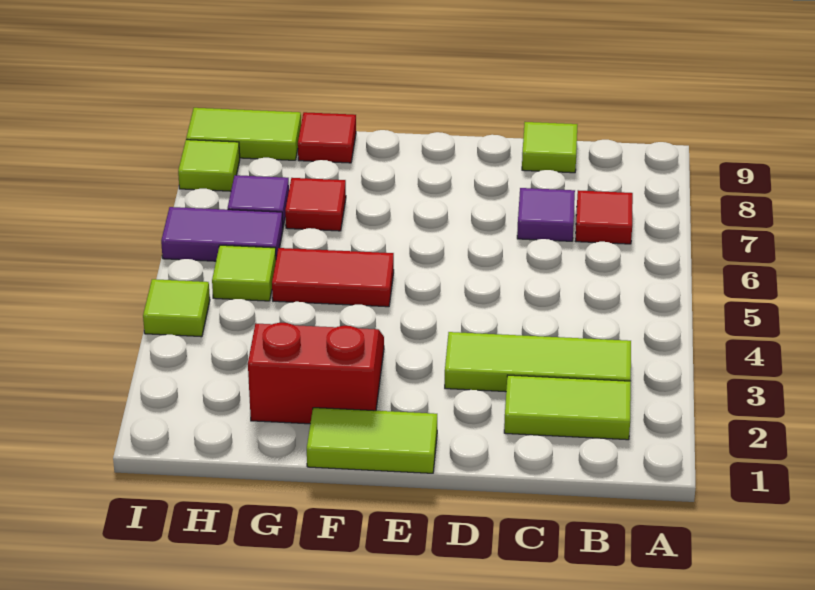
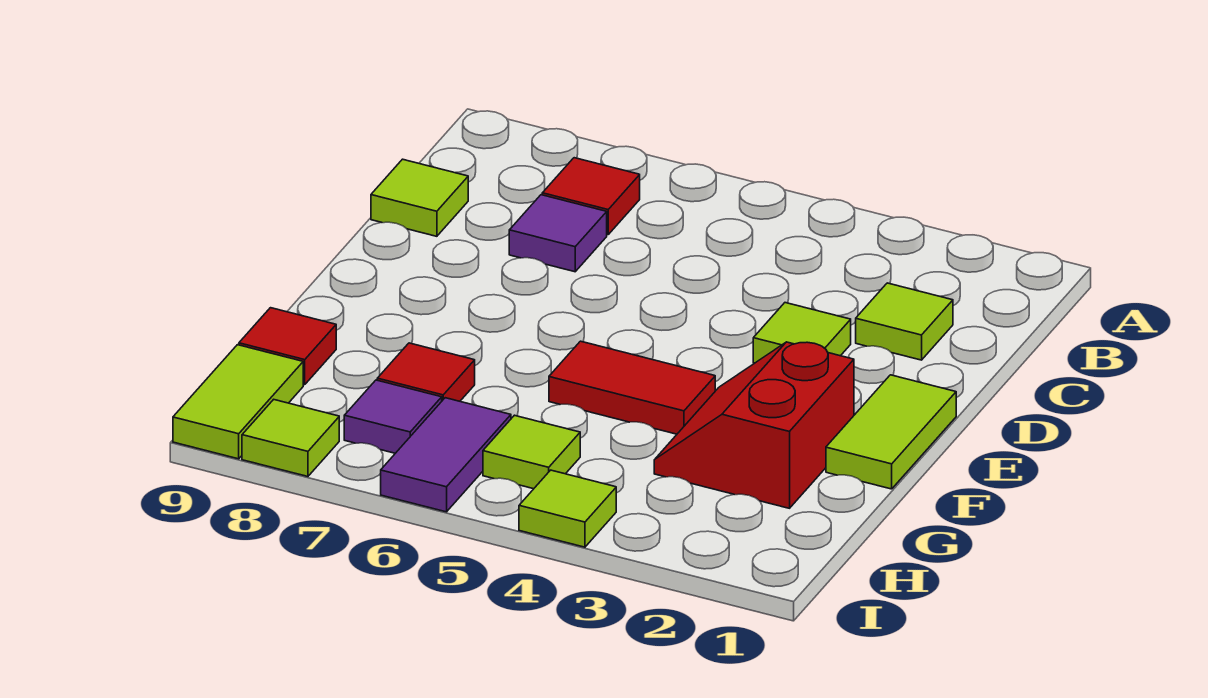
lime tile B2:C2 level 1 -> lime tile C2 level 1
lime tile B3:D3 level 1 -> lime tile D3 level 1
red tile F5:G5 level 1 -> red tile F4:F5 level 1

